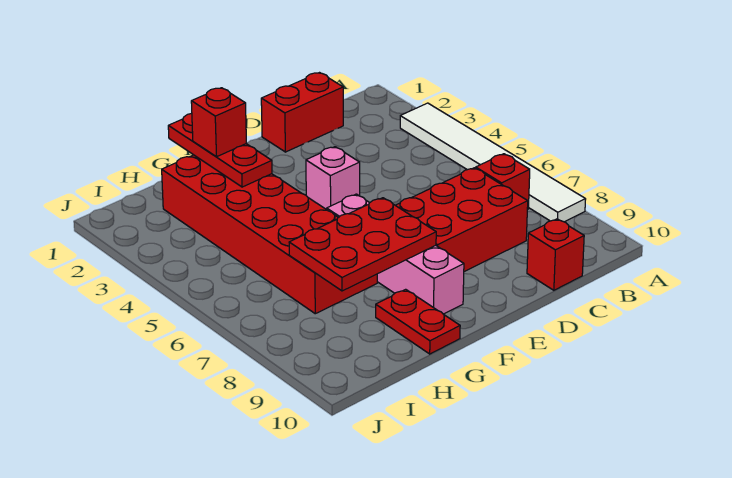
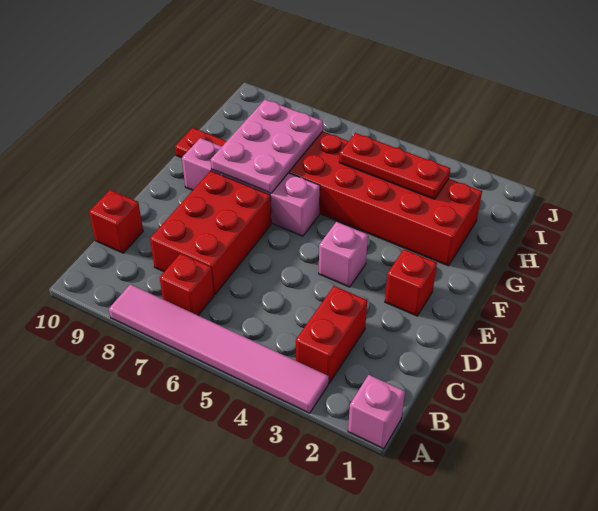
none -> pink brick A1 level 1
white tile A3:A8 level 1 -> pink tile A3:A8 level 1
red brick C1:D1 level 1 -> red brick B3:C3 level 1
red plate F7:H8 level 2 -> pink plate F7:H8 level 2
red plate G1:G3 level 2 -> red plate H3:H5 level 2
red brick G2 level 3 -> red brick E2 level 1

